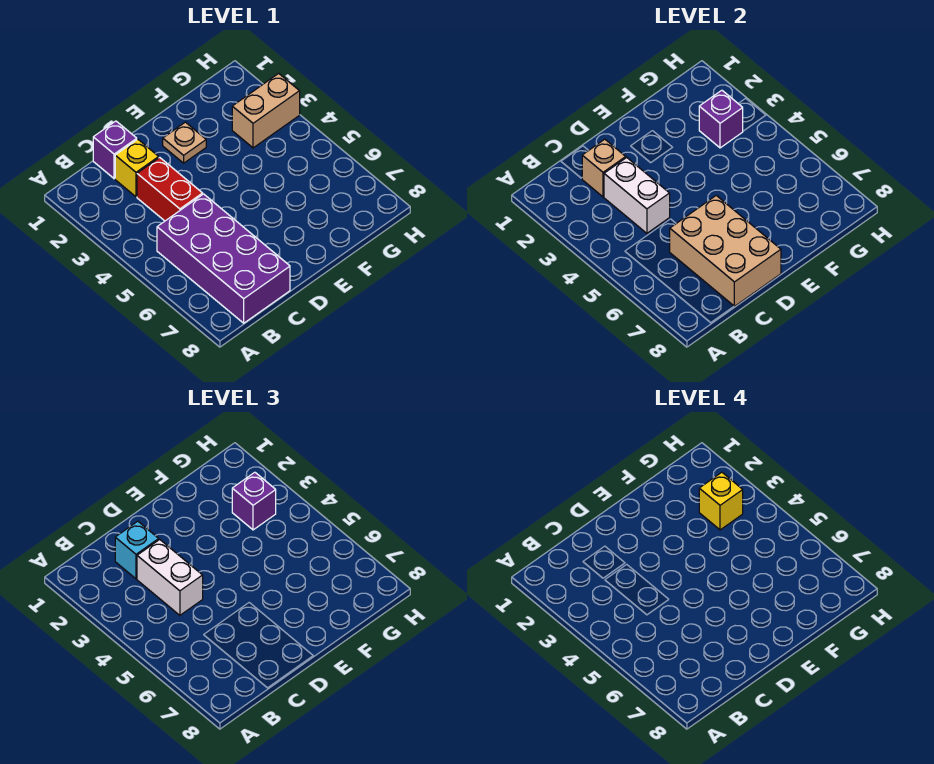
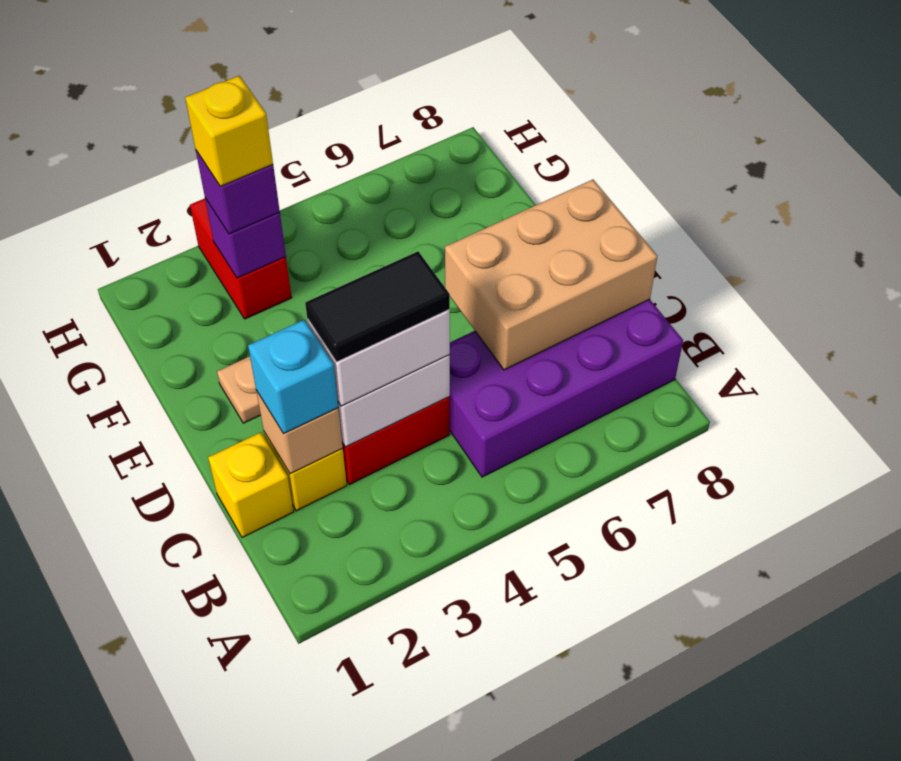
purple brick C1 level 1 -> yellow brick C1 level 1
none -> black tile C3:C4 level 4
tan brick G3:H3 level 1 -> red brick G3:H3 level 1

